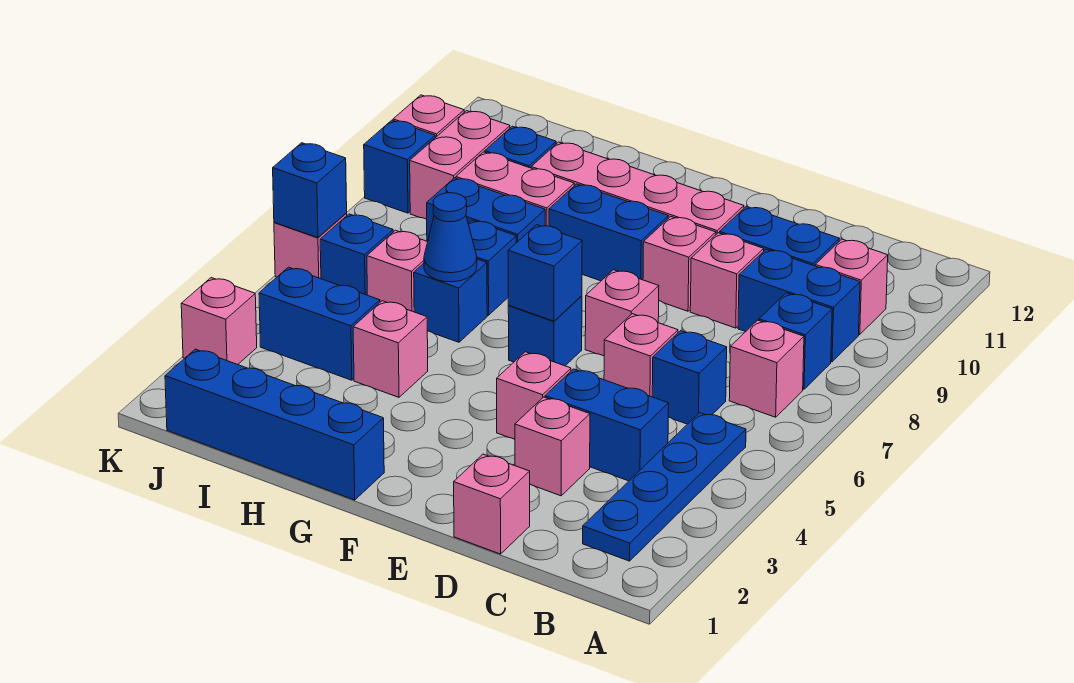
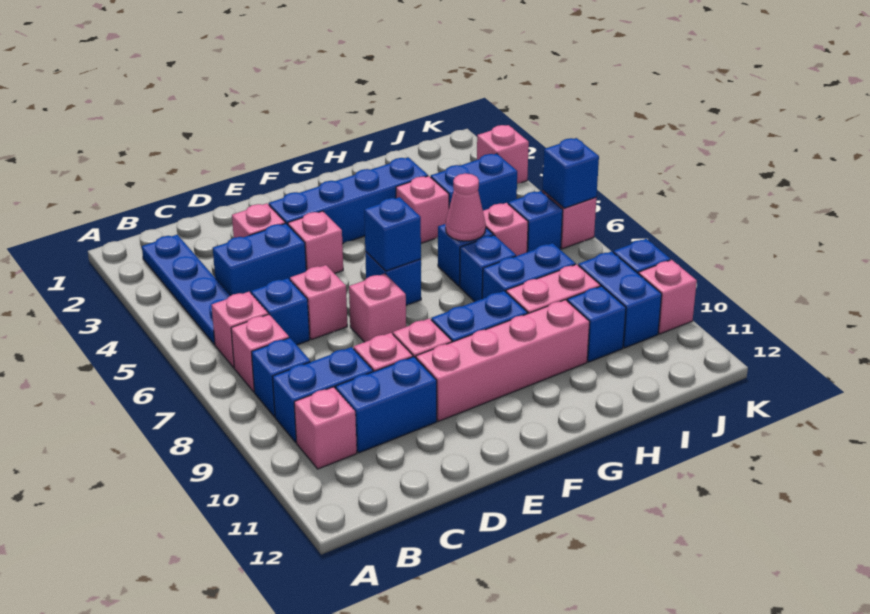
pink brick D1 level 1 -> pink brick B6 level 1
blue brick G1:J1 level 1 -> blue brick E3:H3 level 1
blue cone H6 level 2 -> pink cone H6 level 2
pink brick J9:J10 level 1 -> blue brick J9:J10 level 1

